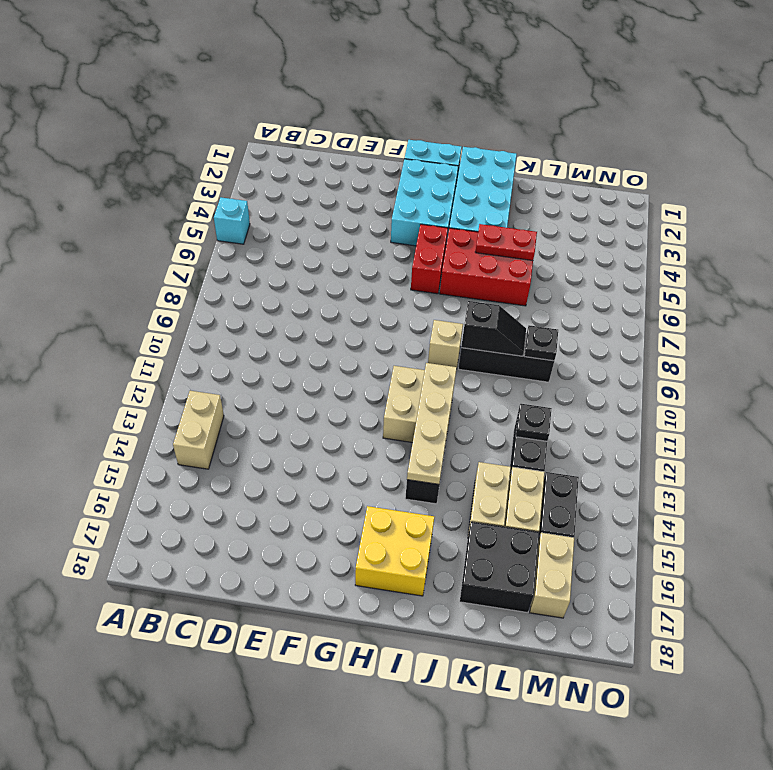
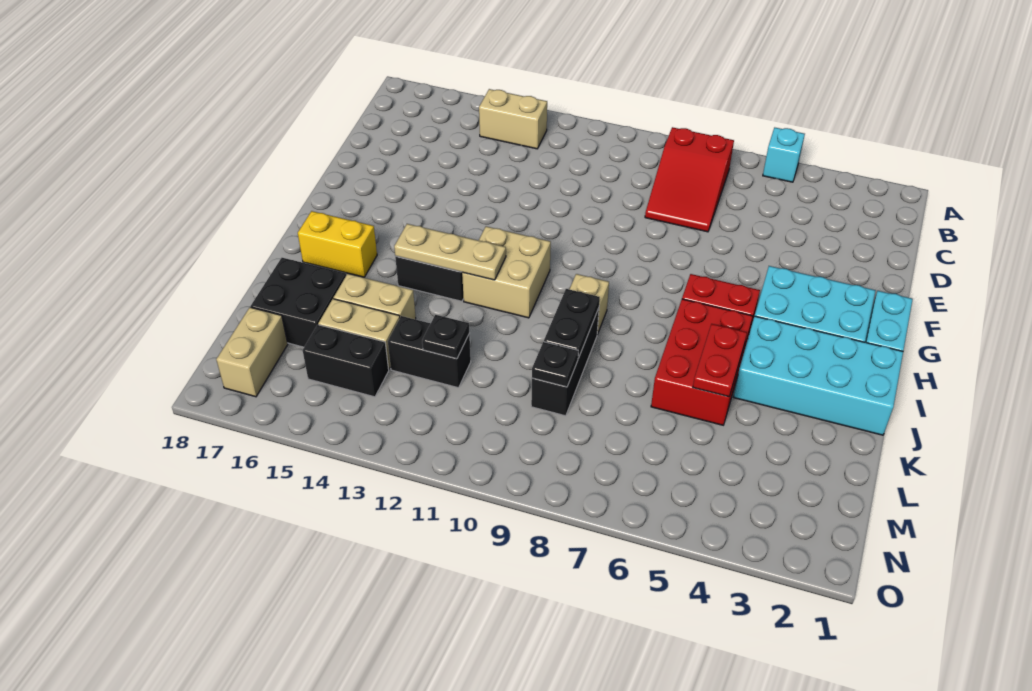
none -> red slope B7:D8 level 1 top B
yellow brick H16:I17 level 1 -> yellow brick I16:I17 level 1
tan plate I11:I14 level 2 -> tan plate I12:I14 level 2
black slope J9:K9 level 2 top J -> black plate J9:K9 level 2
tan brick M16:M17 level 1 -> tan brick M17:N17 level 1

